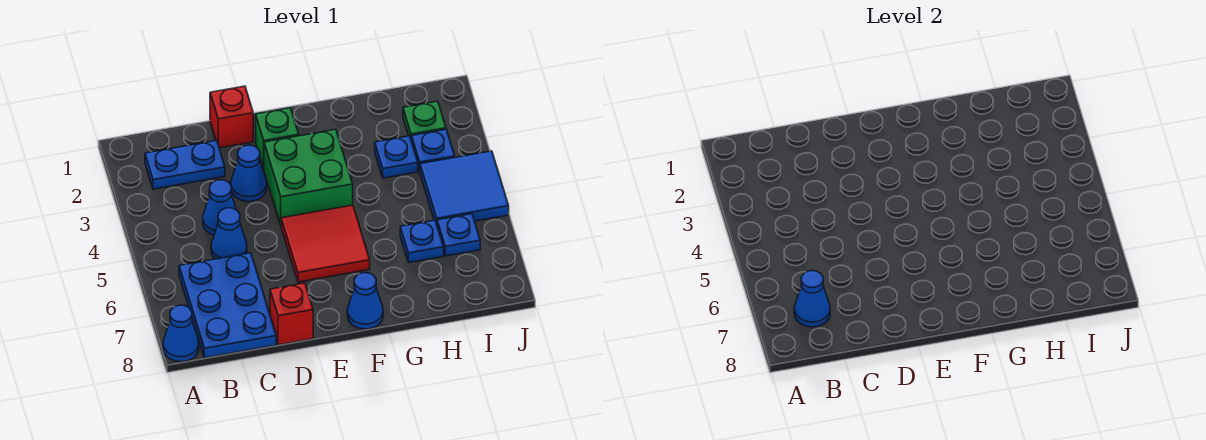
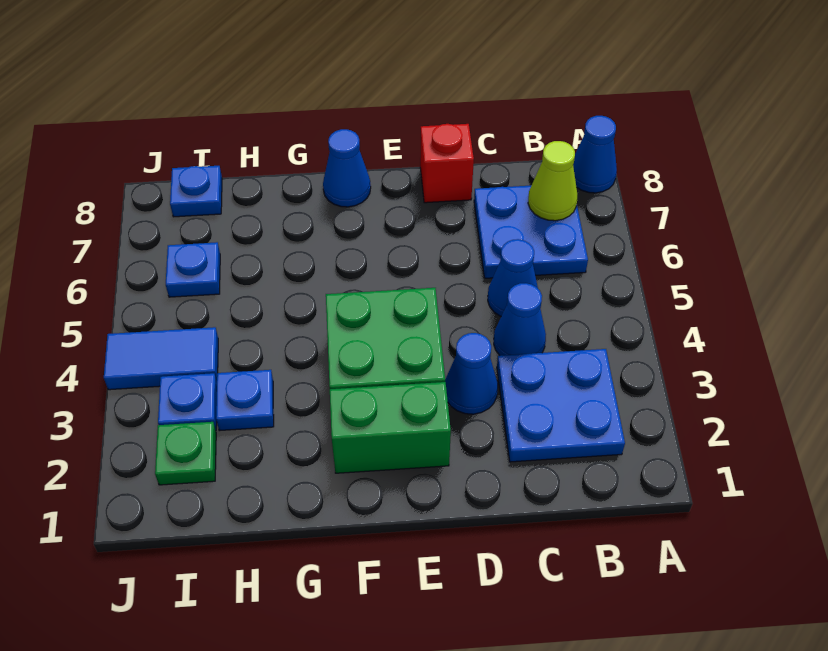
blue plate B2:C2 level 1 -> blue plate B2:C3 level 1
blue plate B6:C8 level 1 -> blue plate B6:C7 level 1
blue cone B7 level 2 -> lime cone B7 level 2
red brick D1 level 1 -> none
green brick E2 level 1 -> green brick E2:F2 level 1
red tile E5:F6 level 1 -> none
blue plate H6 level 1 -> blue plate I8 level 1
blue tile I4:J5 level 1 -> blue tile I4:J4 level 1

